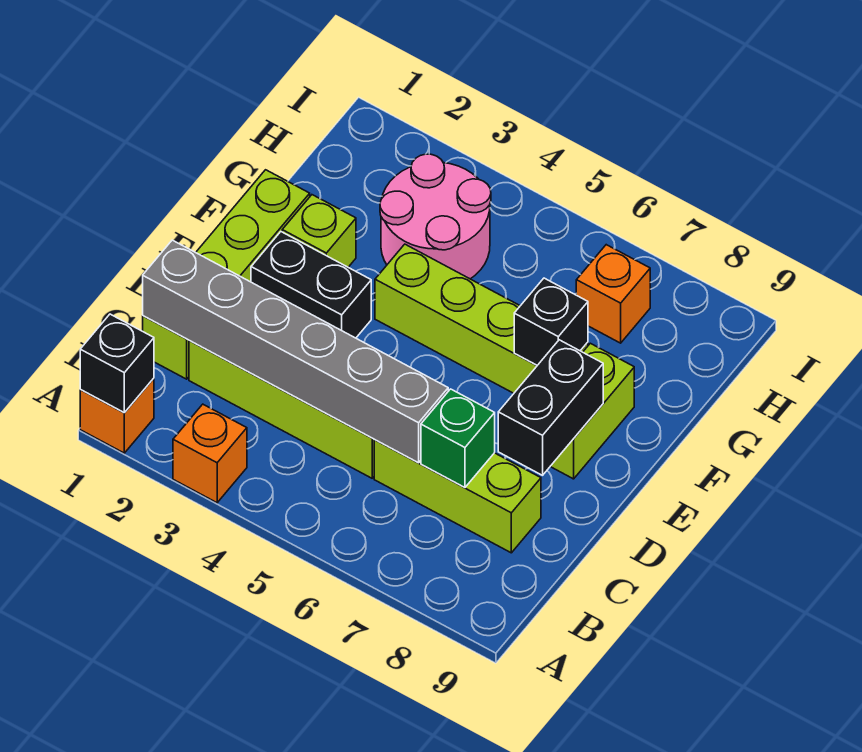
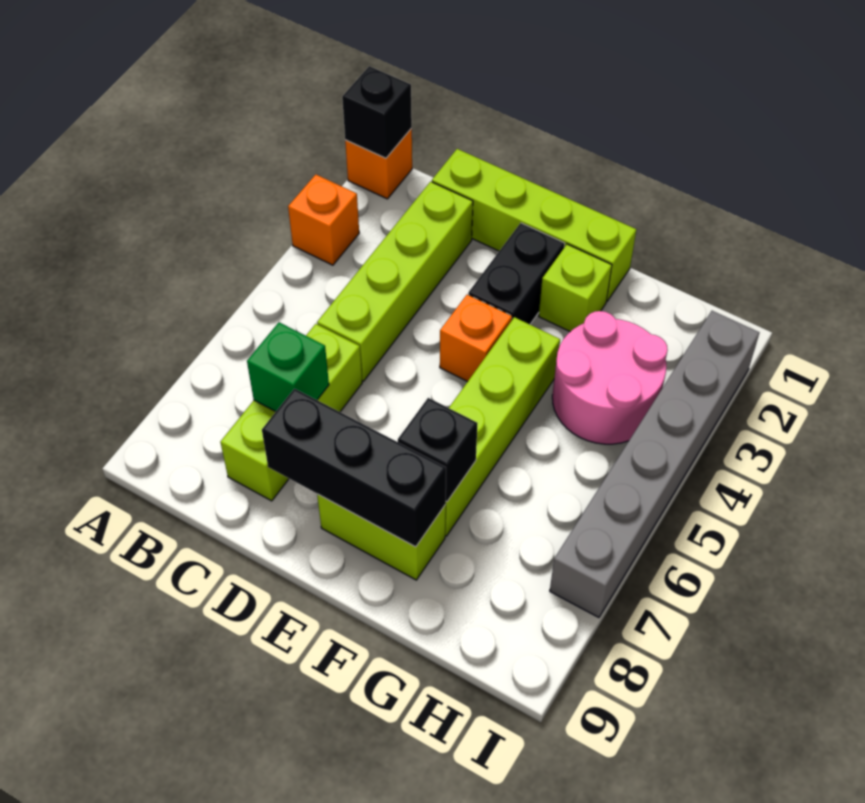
grey brick C1:C6 level 2 -> grey brick I2:I7 level 1
black brick D8:E8 level 2 -> black brick D8:F8 level 2
orange brick H7 level 1 -> orange brick E4 level 1

